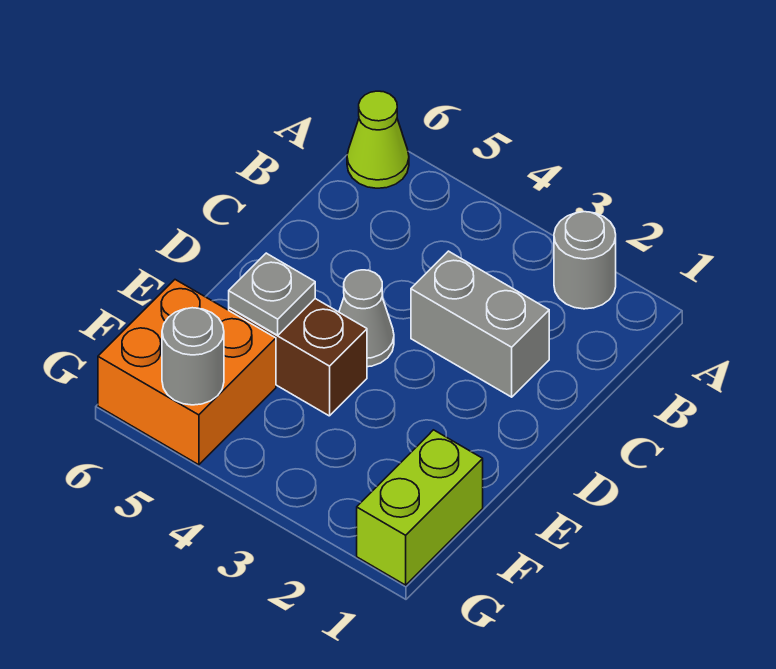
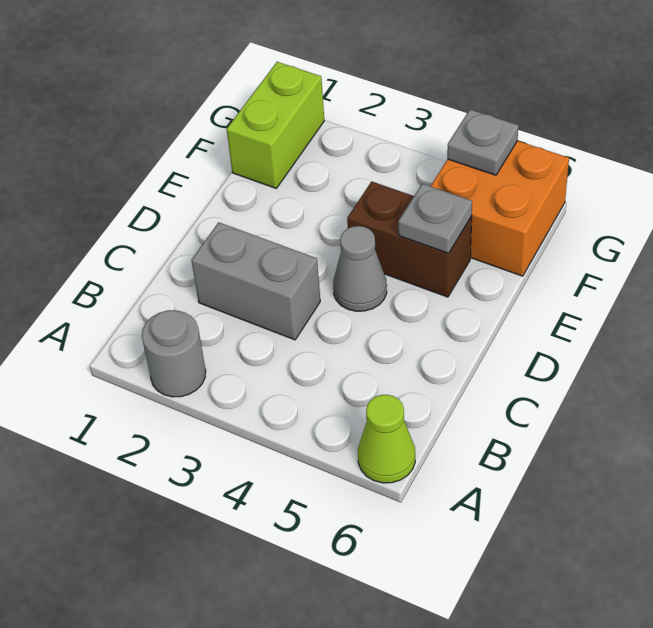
grey round brick G5 level 2 -> grey plate G5 level 2

